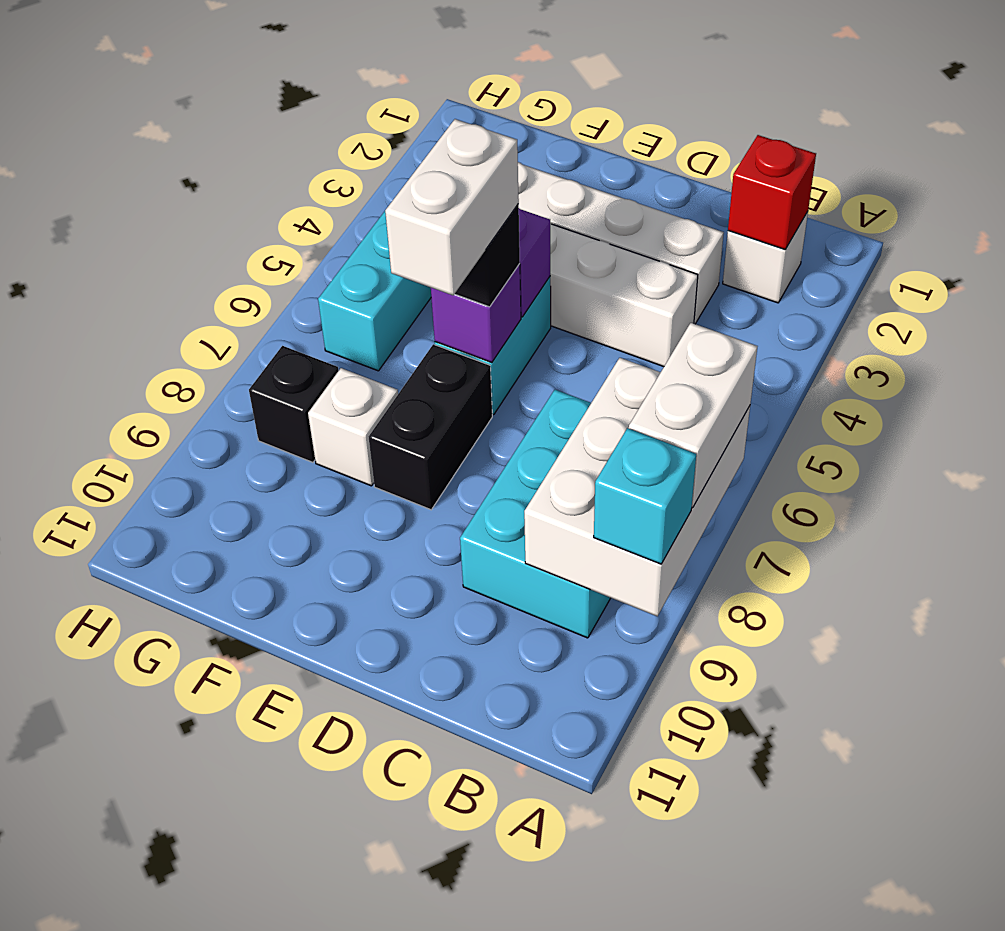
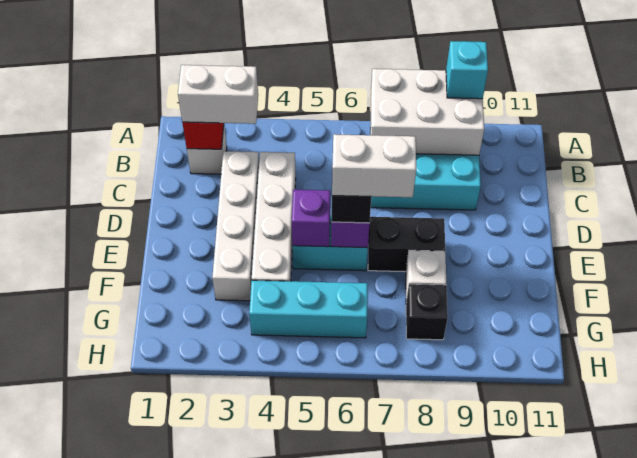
white brick A7:A8 level 3 -> white brick B2:B3 level 3

